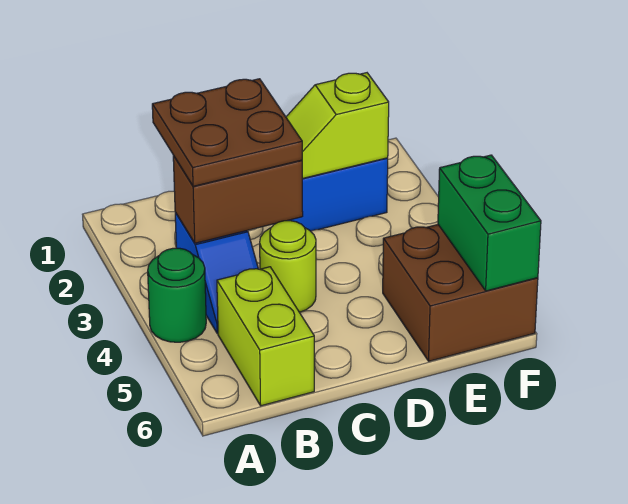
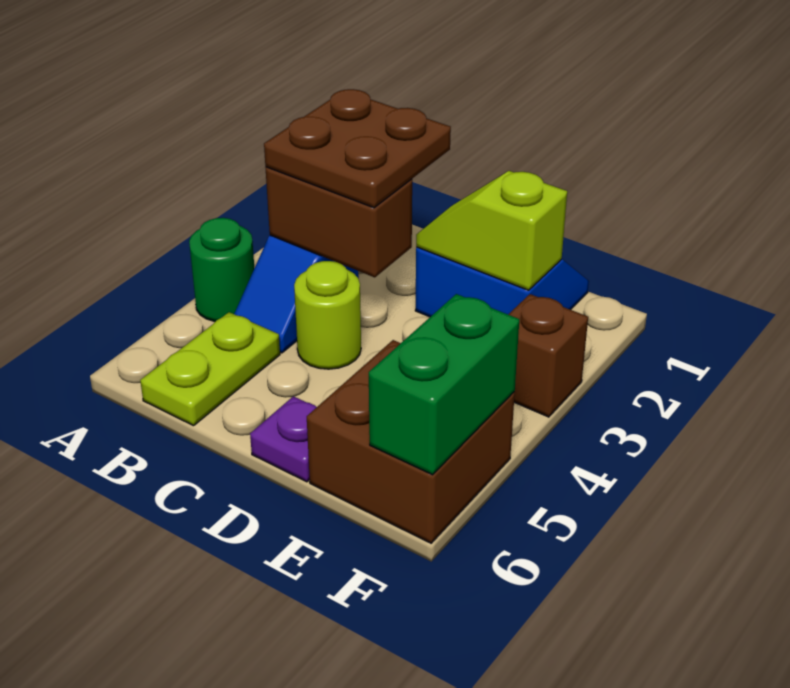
lime brick B5:B6 level 1 -> lime plate B5:B6 level 1
none -> purple plate D6 level 1
none -> brown brick F3 level 1

